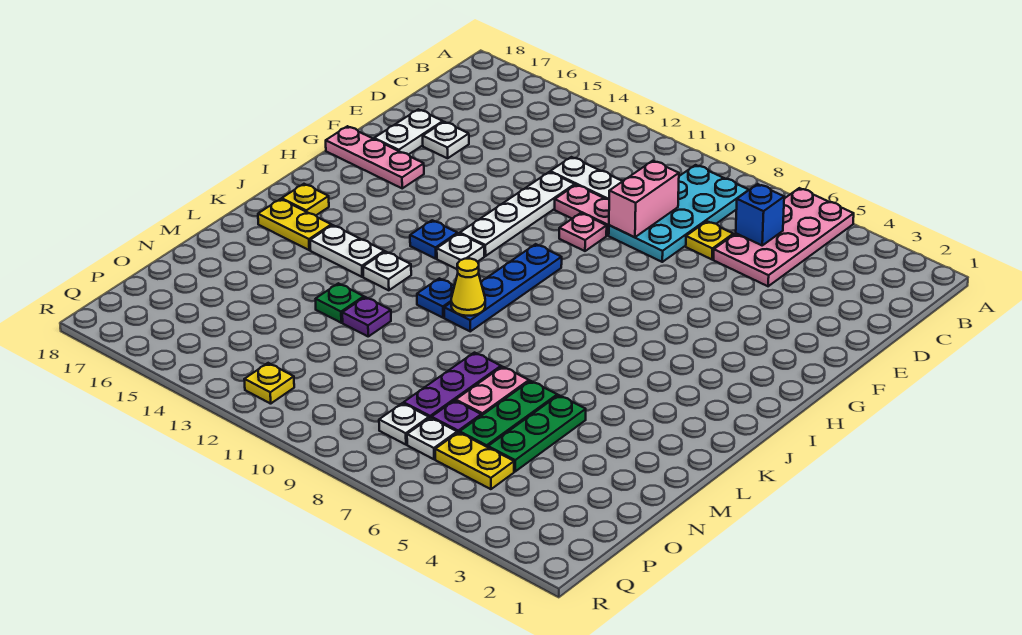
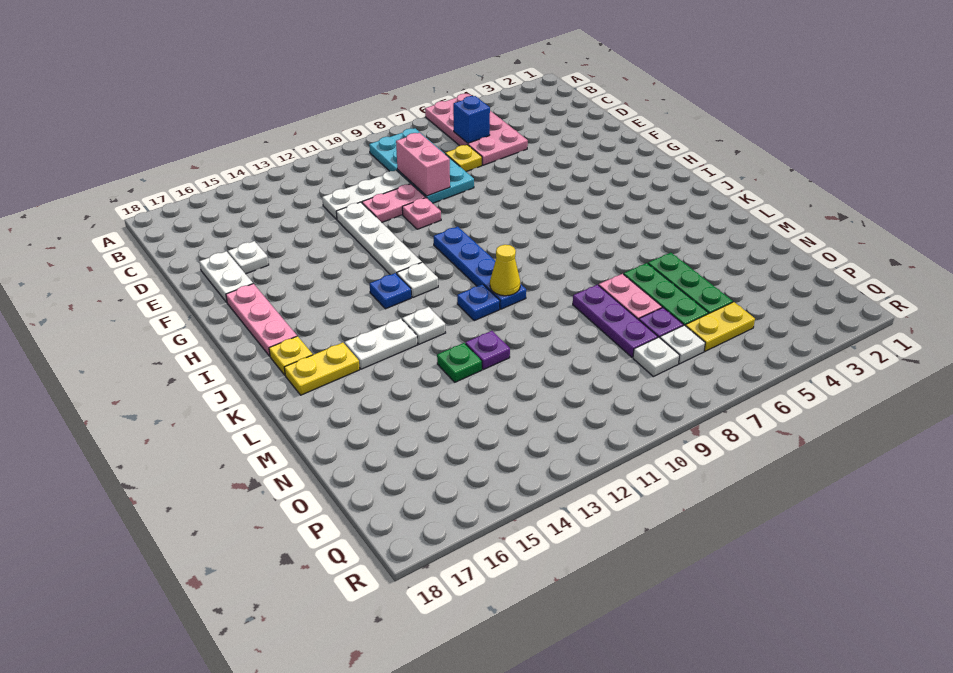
pink plate G16:G18 level 1 -> pink plate G17:I17 level 1
yellow plate Q12 level 1 -> none

